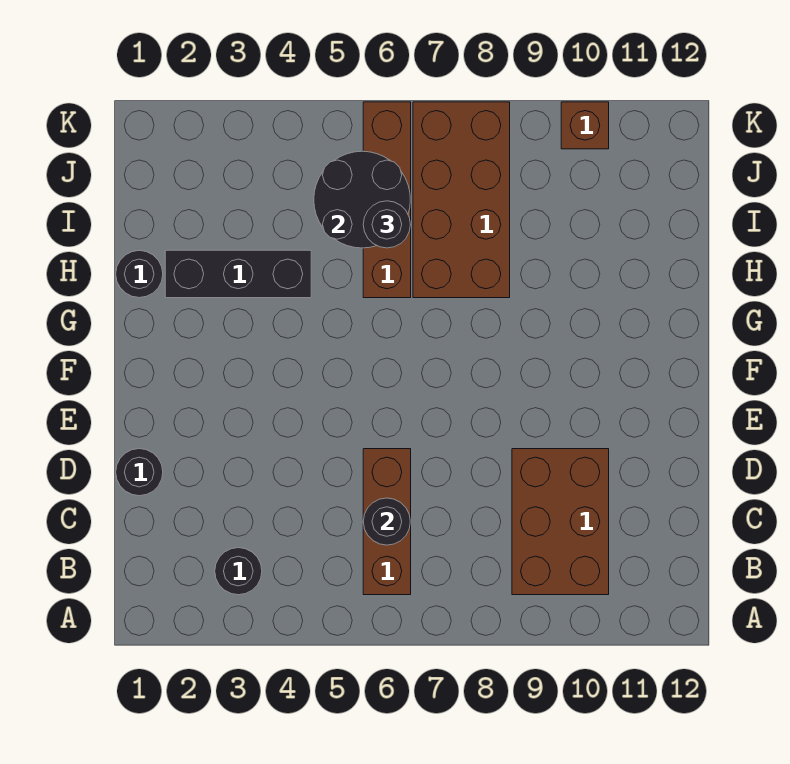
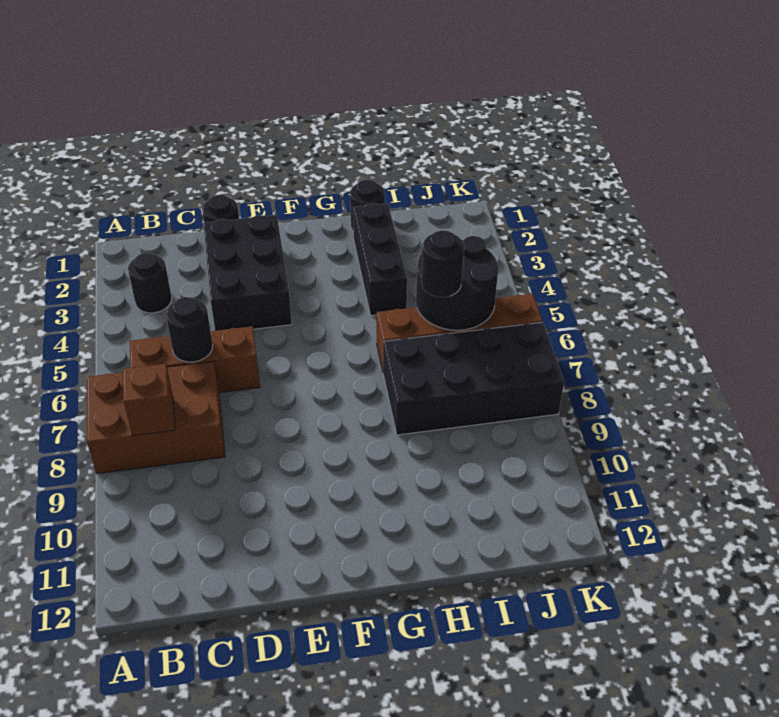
brown brick B9:D10 level 1 -> brown brick A7:C8 level 1
none -> black brick D2:E4 level 1
brown brick H7:K8 level 1 -> black brick H7:K8 level 1
brown brick K10 level 1 -> brown brick B8 level 2

